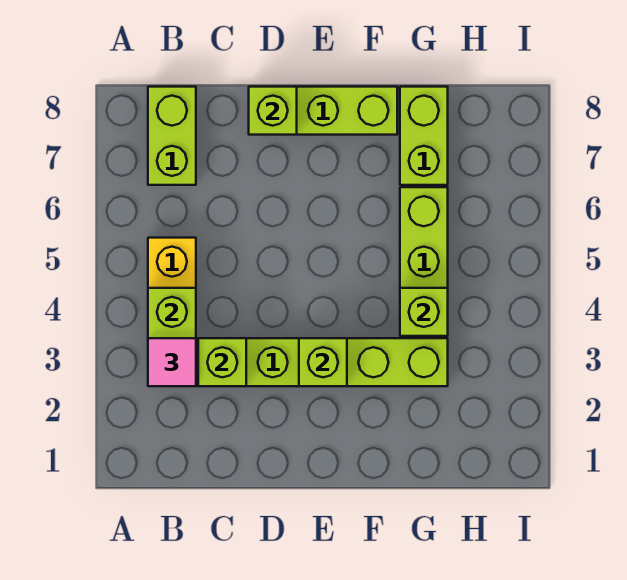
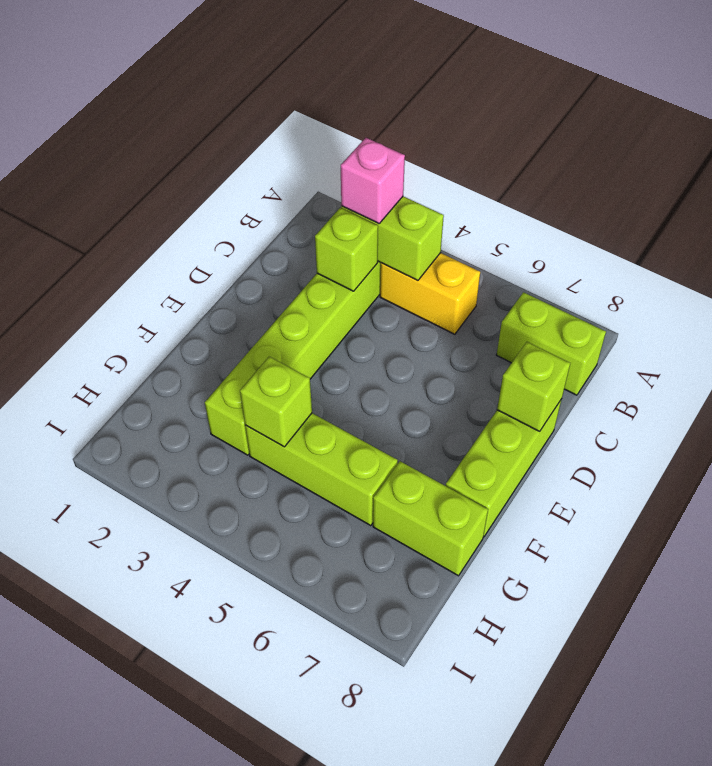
pink tile B3 level 3 -> pink brick B3 level 3
lime brick E3 level 2 -> none

